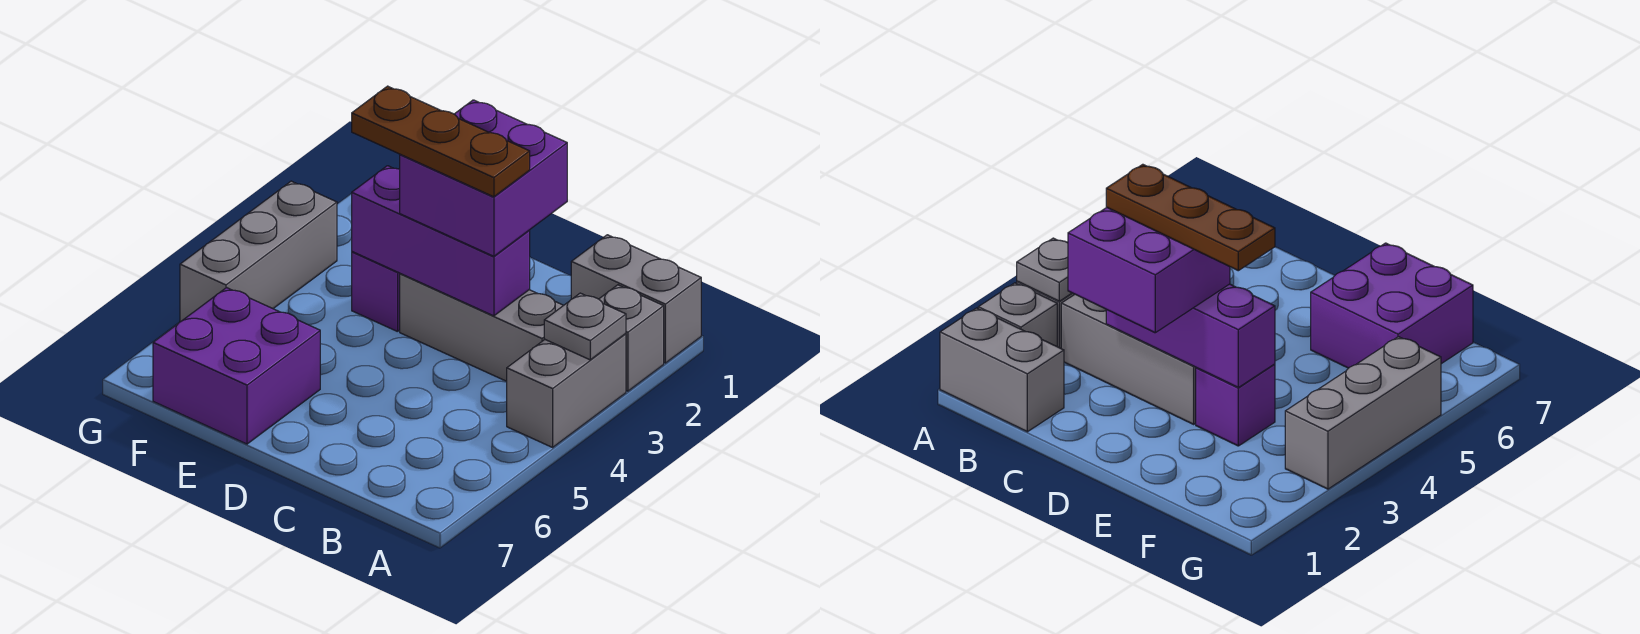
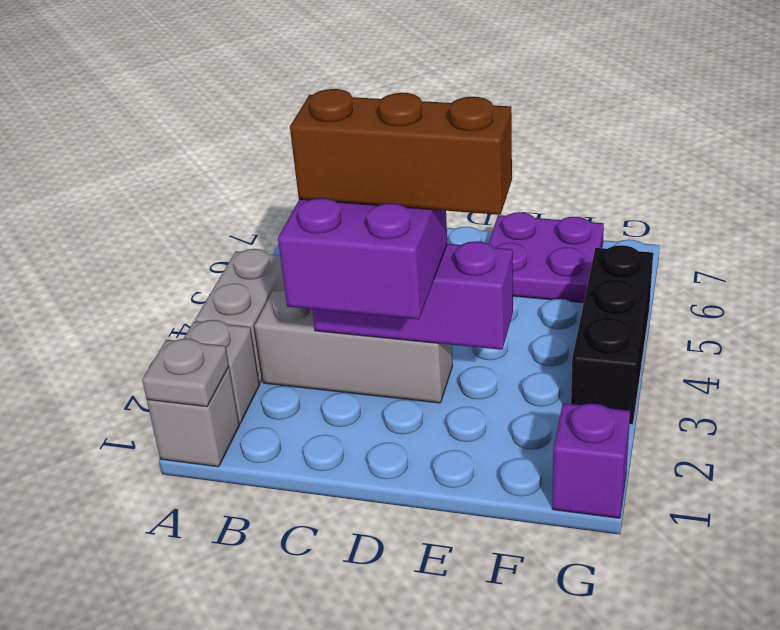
grey brick A1:B1 level 1 -> grey brick A1 level 1
grey plate A3 level 2 -> grey plate A1 level 2
brown plate C3:E3 level 4 -> brown brick C3:E3 level 4
purple brick E3 level 1 -> purple brick G1 level 1
purple brick E6:F7 level 1 -> purple plate E6:F7 level 1
grey brick G3:G5 level 1 -> black brick G3:G5 level 1

